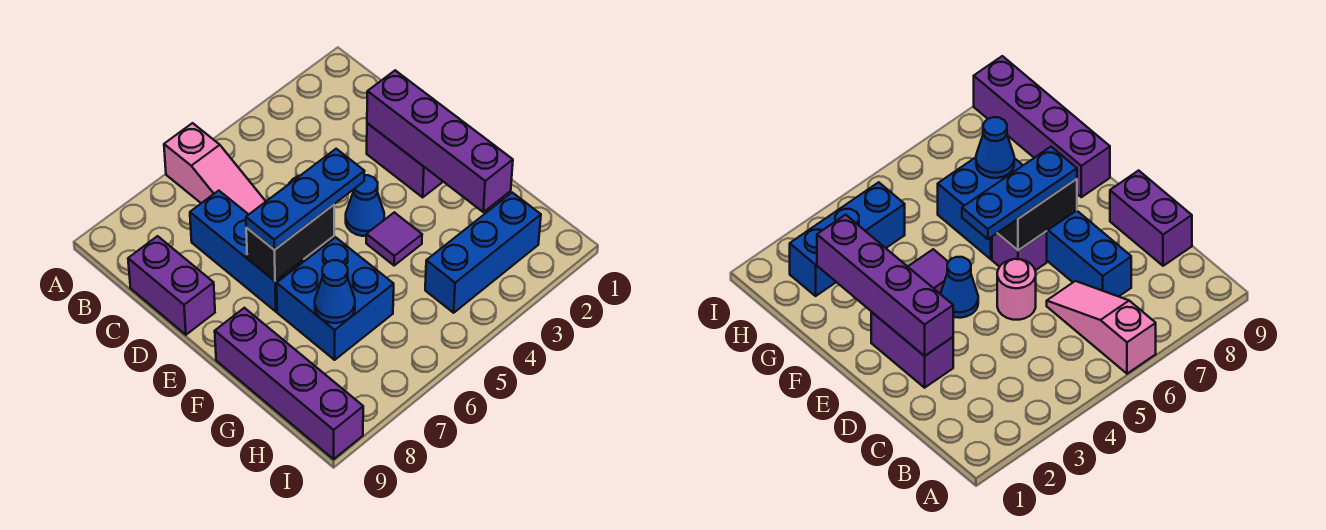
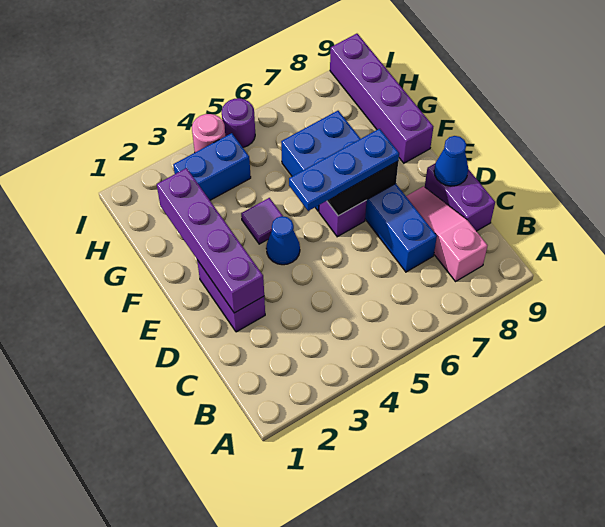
pink slope A6:C6 level 1 top A -> pink slope B8:D8 level 1 top B
pink round brick D5 level 1 -> pink round brick I4 level 1
blue cone G7 level 2 -> blue cone D9 level 2
blue brick H2:H4 level 1 -> blue brick H3:H4 level 1
none -> purple round brick I5 level 1

